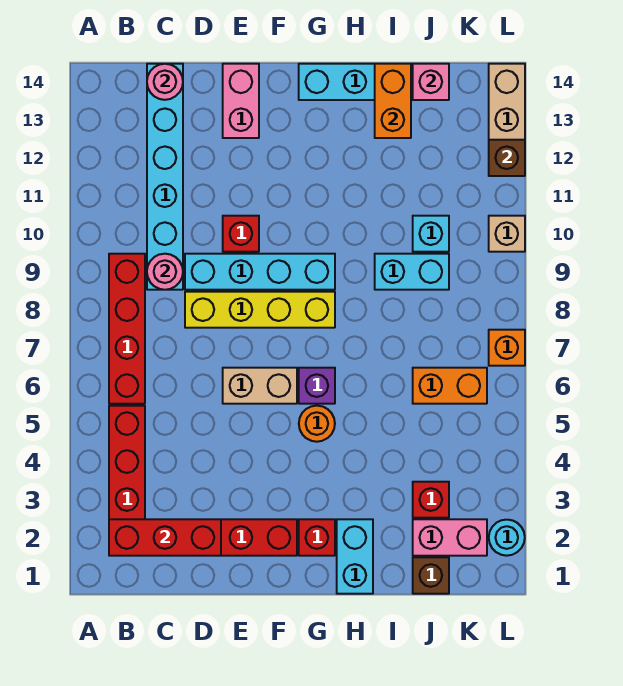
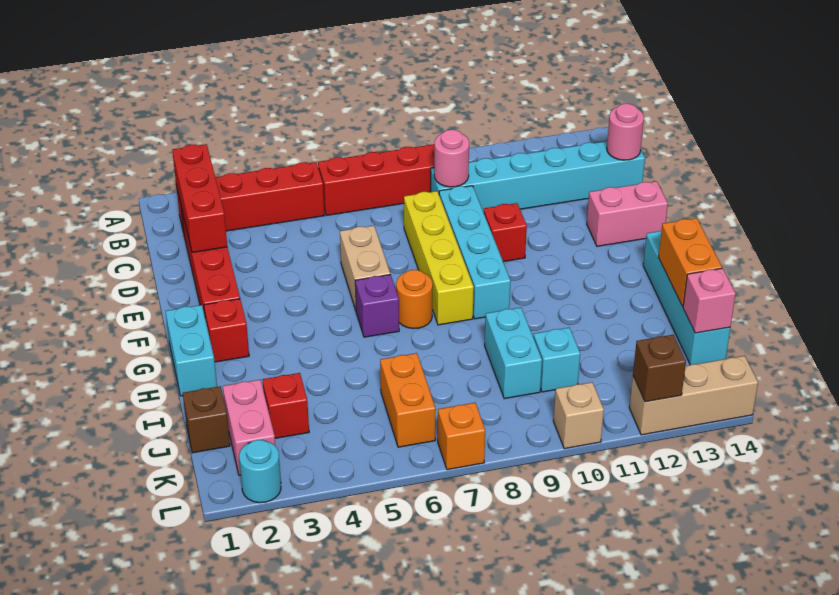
orange round brick G5 level 1 -> orange round brick G7 level 1
cyan brick H1:H2 level 1 -> cyan brick G1:H1 level 1
orange brick I13:I14 level 2 -> orange brick H14:I14 level 2

